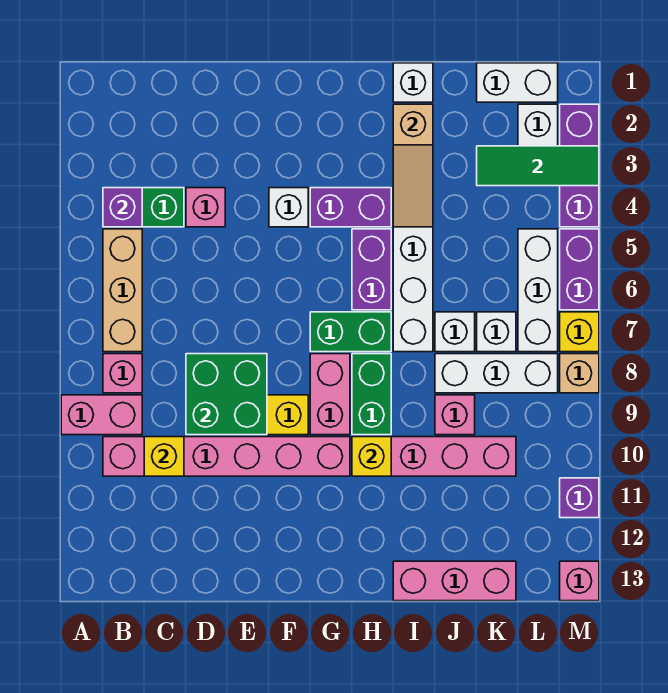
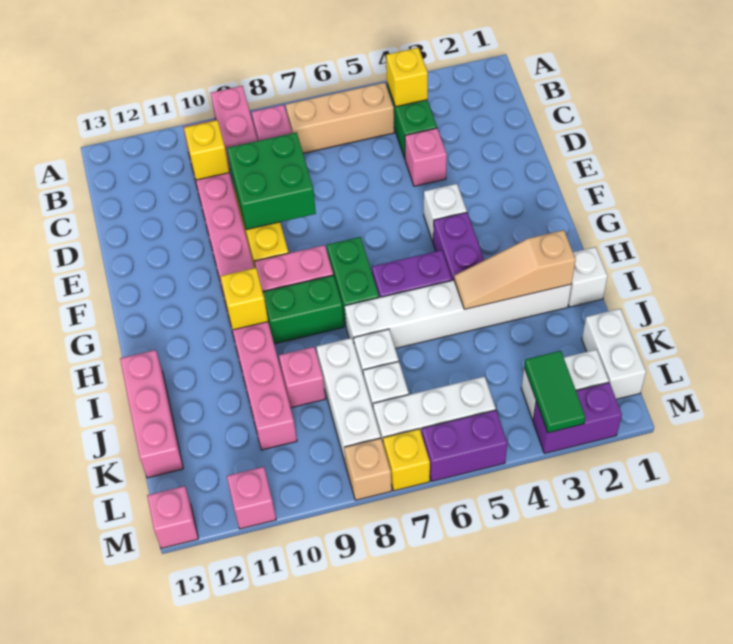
purple brick B4 level 2 -> yellow brick B4 level 2
green tile K3:M3 level 2 -> green tile L3:M3 level 2
purple brick M2:M4 level 1 -> purple brick M2:M3 level 1
purple brick M11 level 1 -> pink brick M11 level 1

